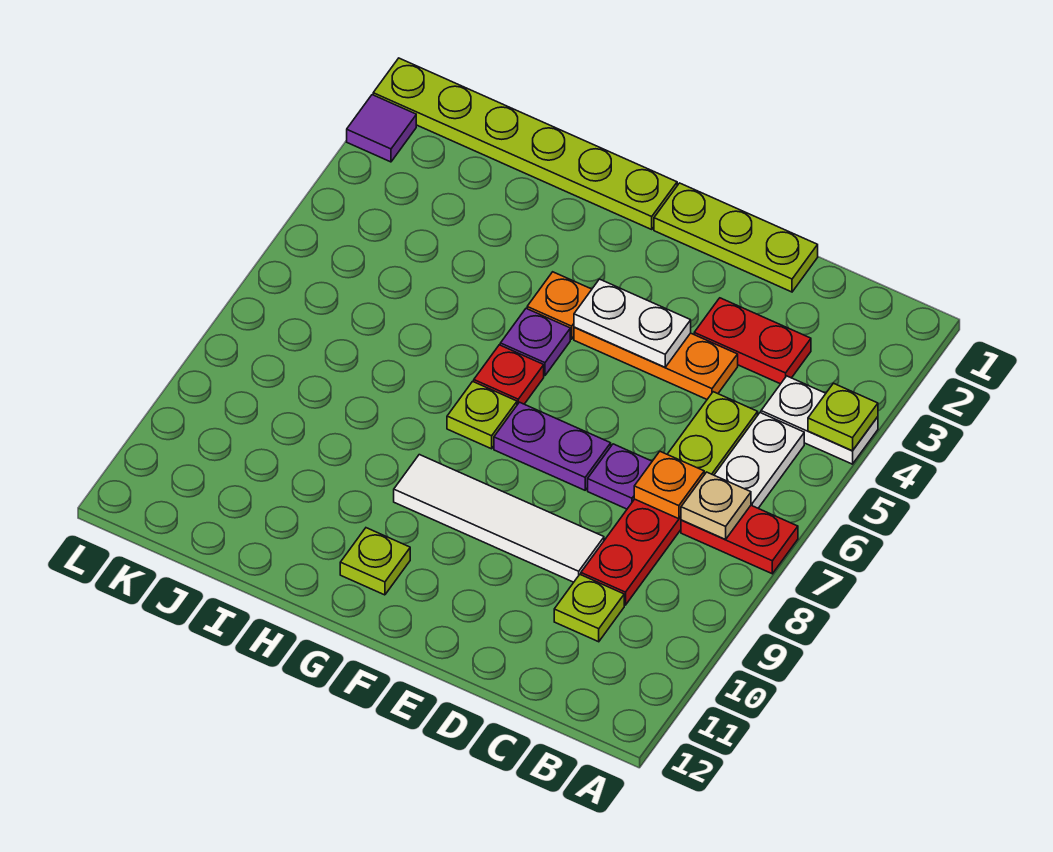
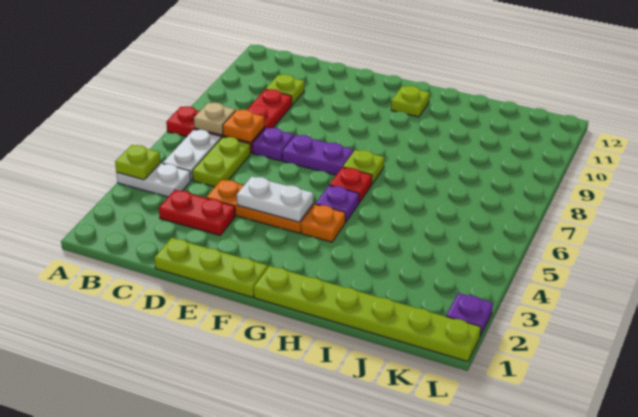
white tile D9:G9 level 1 -> none
purple tile L2 level 1 -> purple plate L2 level 1

